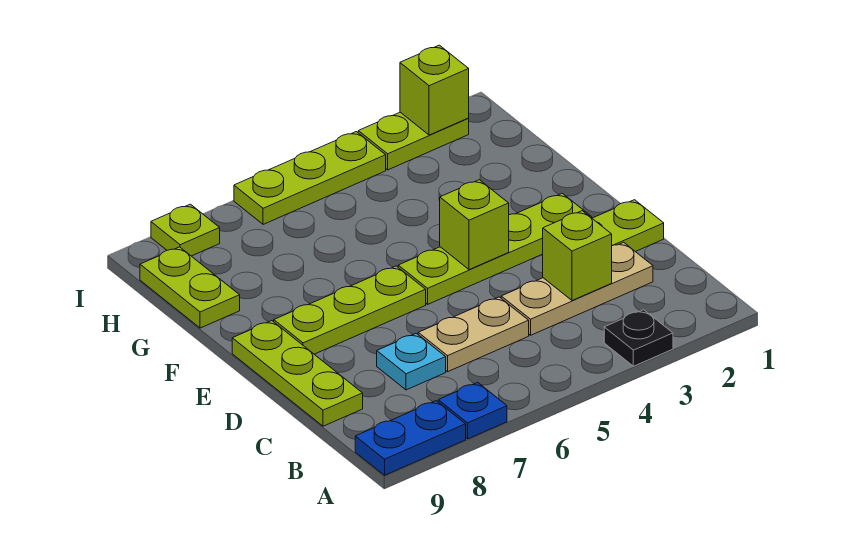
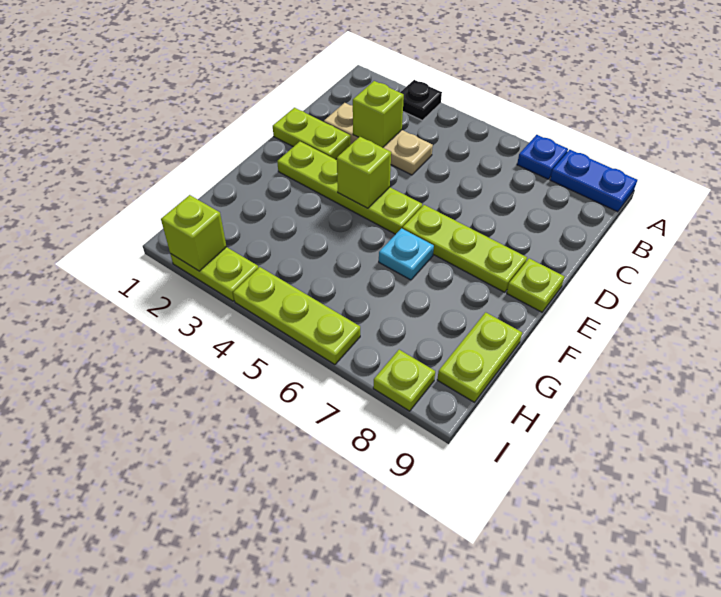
tan plate C5:C6 level 1 -> none
cyan plate C7 level 1 -> cyan plate F6 level 1
lime plate C9:E9 level 1 -> lime plate E9 level 1

